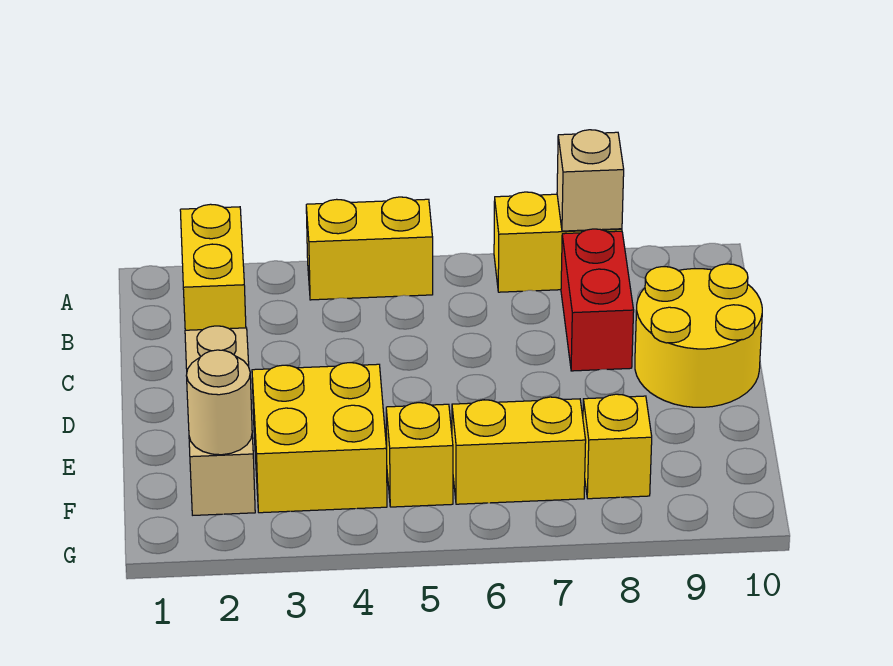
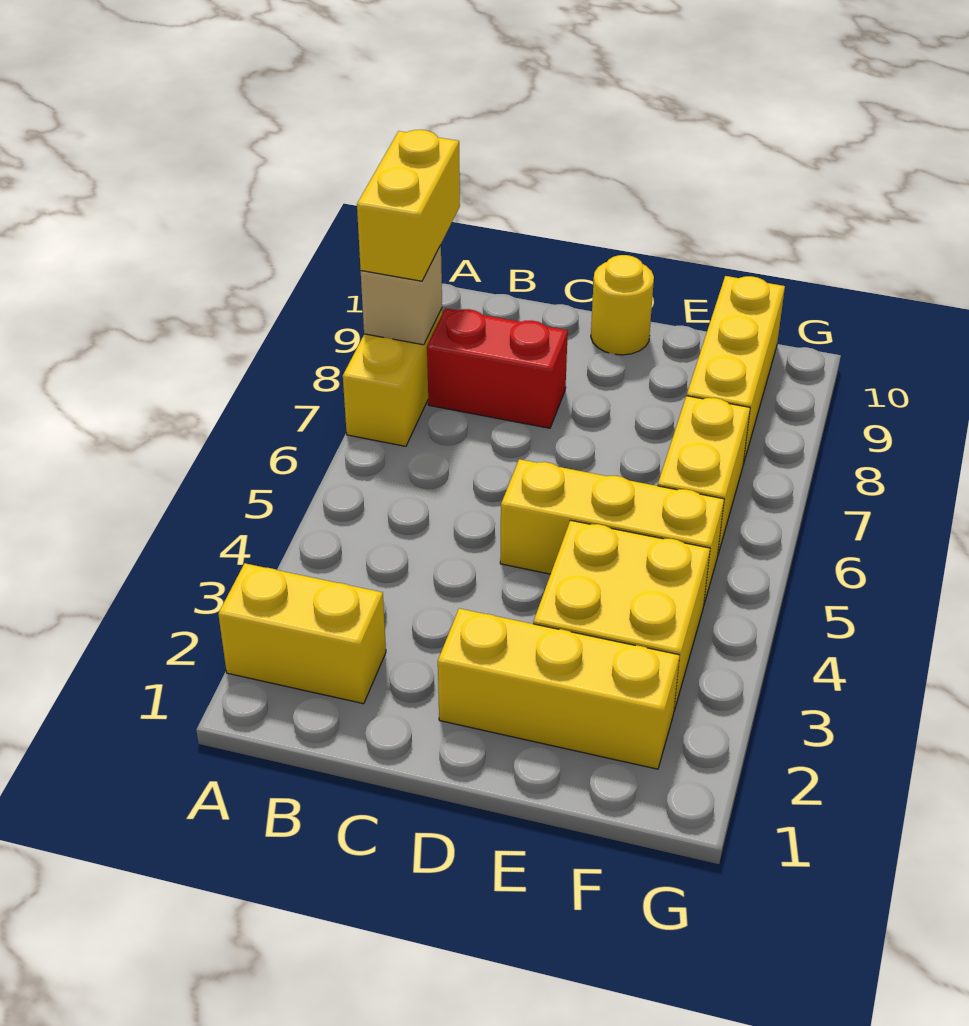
yellow brick A4:A5 level 1 -> yellow brick A8:A9 level 3
yellow round brick C9:D10 level 1 -> yellow round brick D10 level 1
tan brick D2:F2 level 1 -> yellow brick D2:F2 level 1
tan round brick F2 level 2 -> none
yellow brick F5 level 1 -> yellow brick D5:F5 level 1
yellow brick F8 level 1 -> yellow brick F8:F10 level 1

